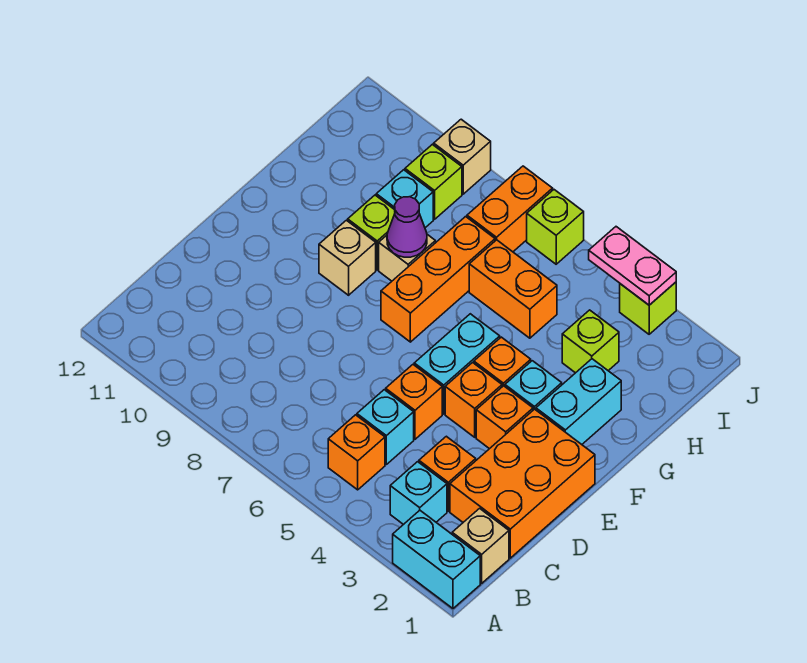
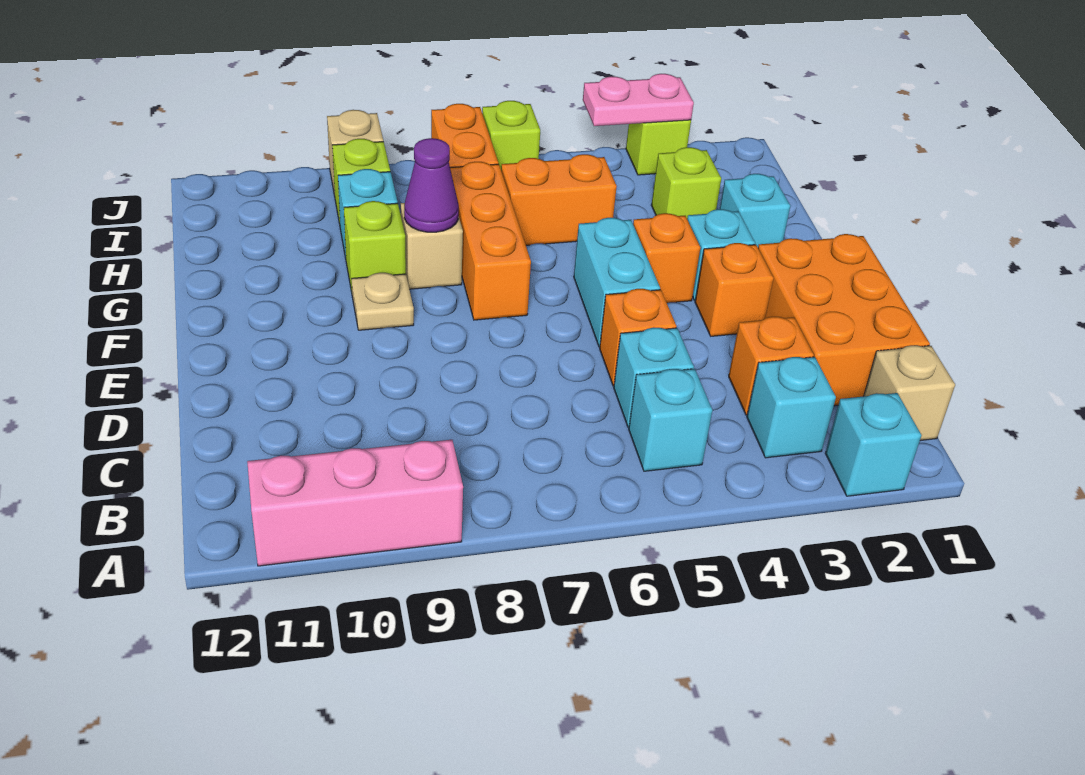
cyan brick A1:A2 level 1 -> cyan brick A2 level 1
none -> pink brick A9:A11 level 1
orange brick B5 level 1 -> cyan brick B5 level 1
orange brick E4 level 1 -> none
cyan brick F2:G2 level 1 -> cyan brick G2 level 1
tan brick F9 level 1 -> tan plate F9 level 1

